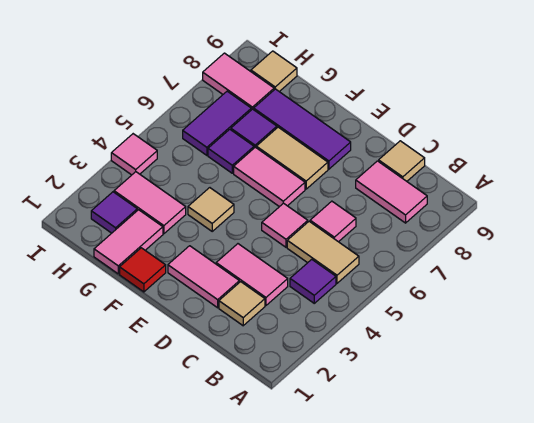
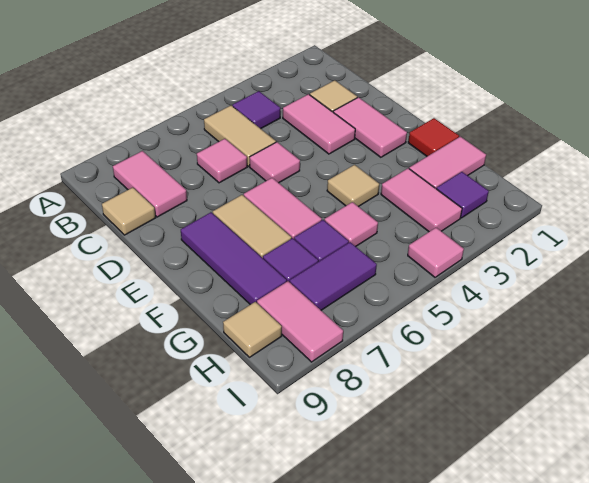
none -> pink tile G5 level 1

